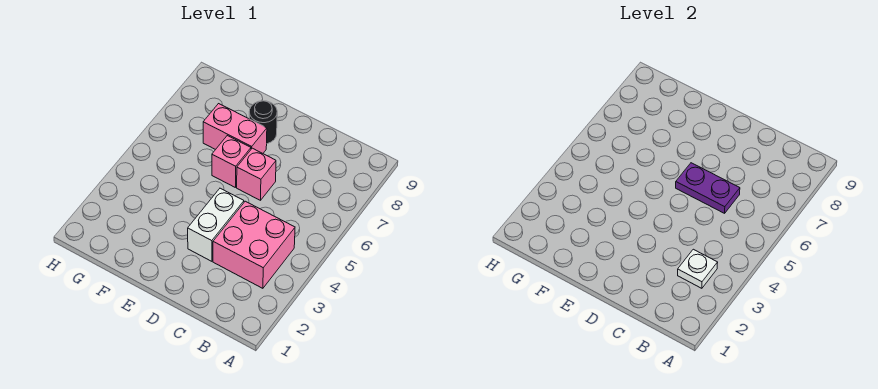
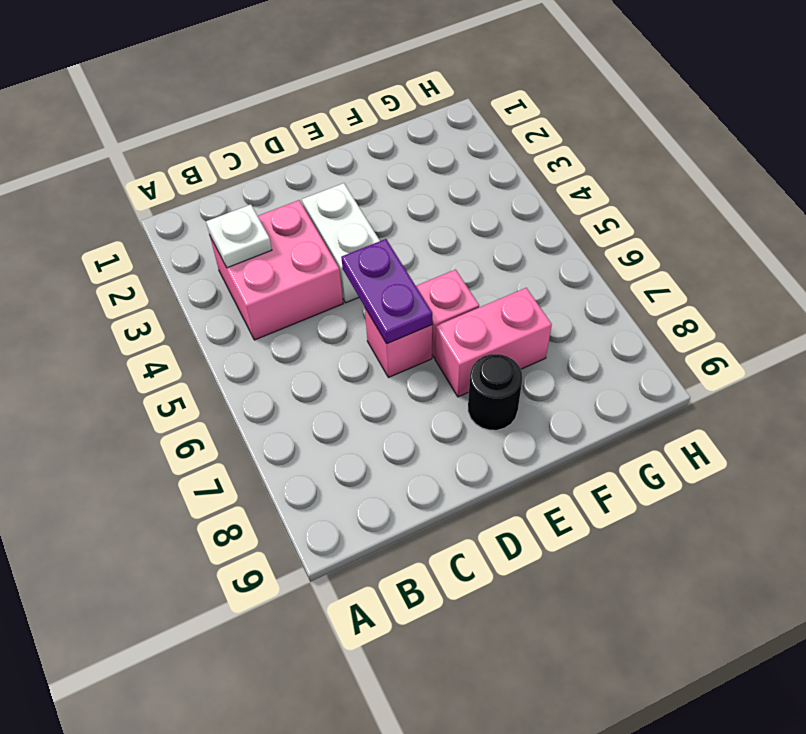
purple plate C6:D6 level 2 -> purple plate D5:D6 level 2

